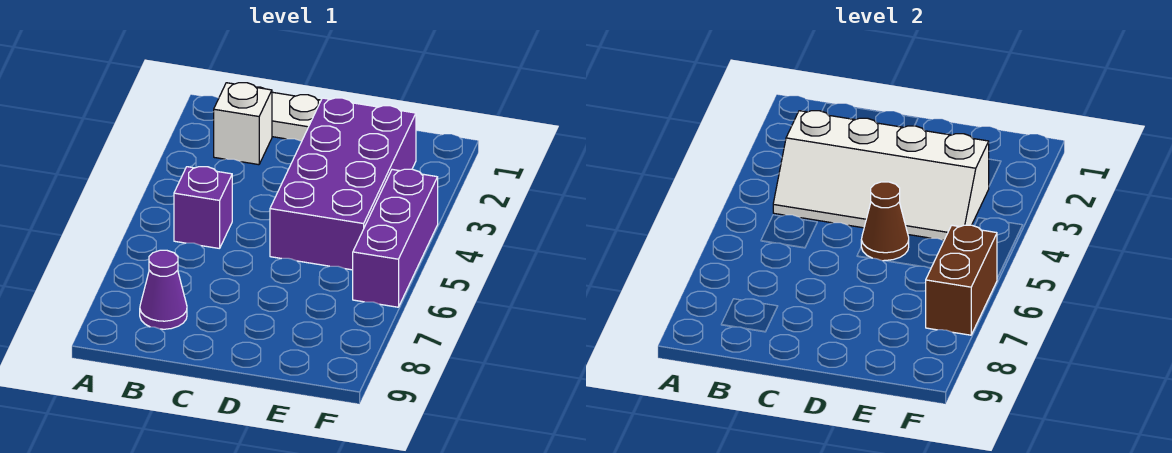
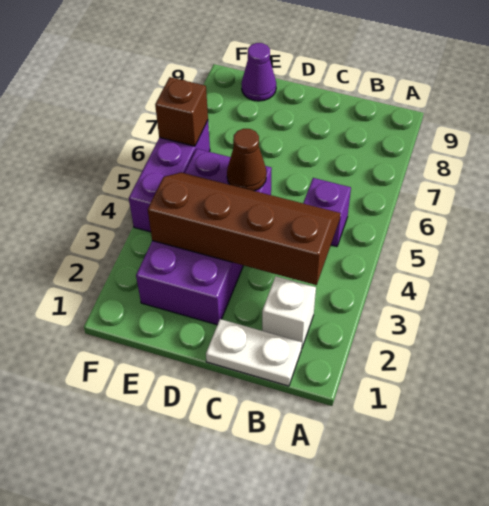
white slope B3:E4 level 2 top 3 -> brown slope B3:E4 level 2 top 3
purple cone B8 level 1 -> purple cone E9 level 1
brown brick F6:F7 level 2 -> brown brick F6 level 2

